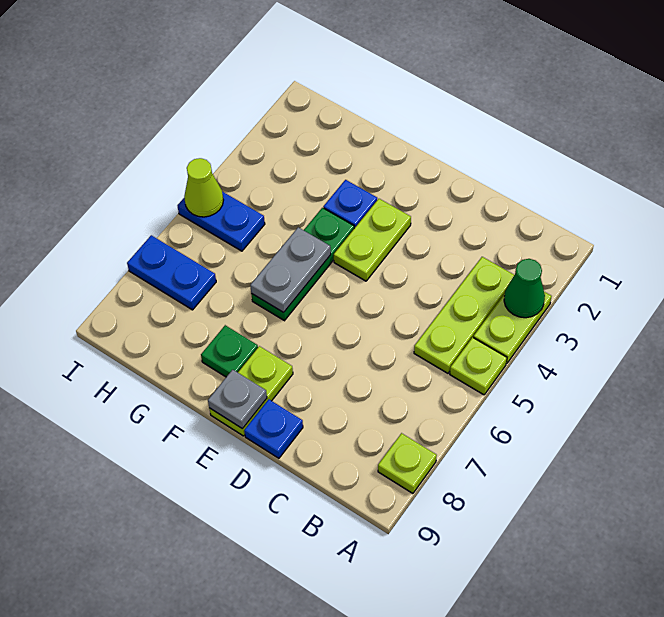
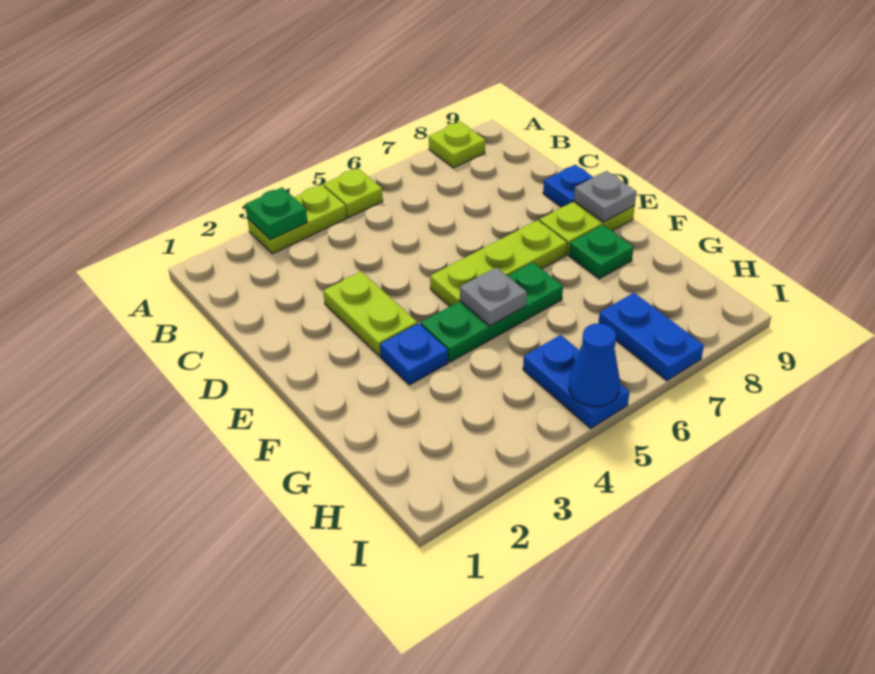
green cone A3 level 2 -> green plate A3 level 2
lime plate B3:B5 level 1 -> lime plate E5:E7 level 1
lime plate E3:E4 level 1 -> lime plate D3:E3 level 1
grey plate F5:F6 level 2 -> grey plate F5 level 2
lime cone I5 level 2 -> blue cone I5 level 2

